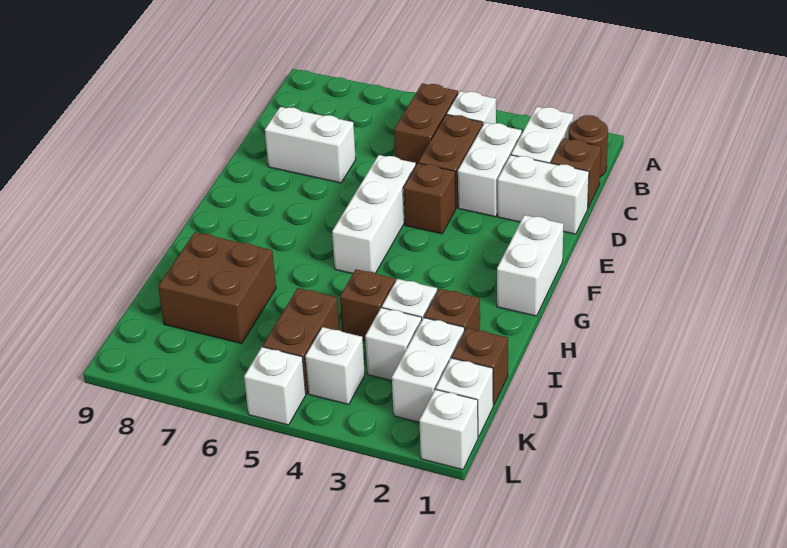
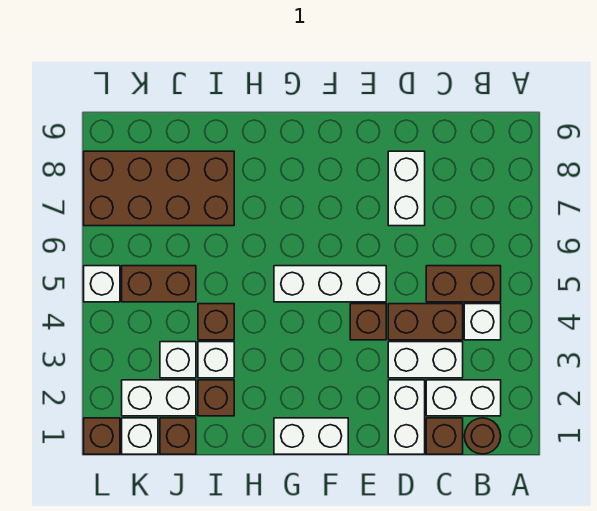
brown brick I7:J8 level 1 -> brown brick I7:L8 level 1
white brick K4 level 1 -> none
white brick L1 level 1 -> brown brick L1 level 1

